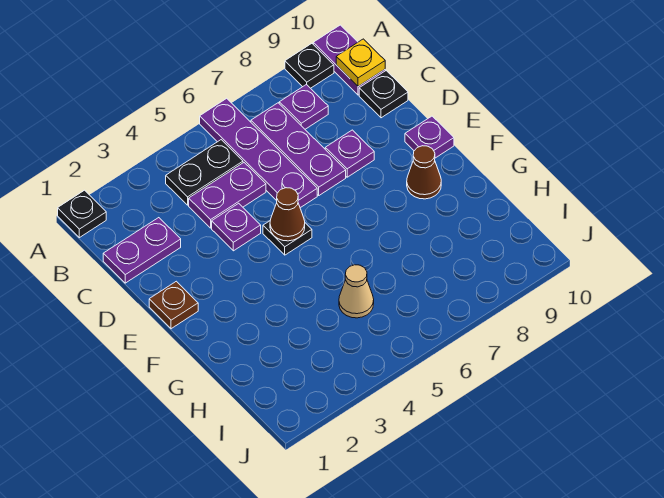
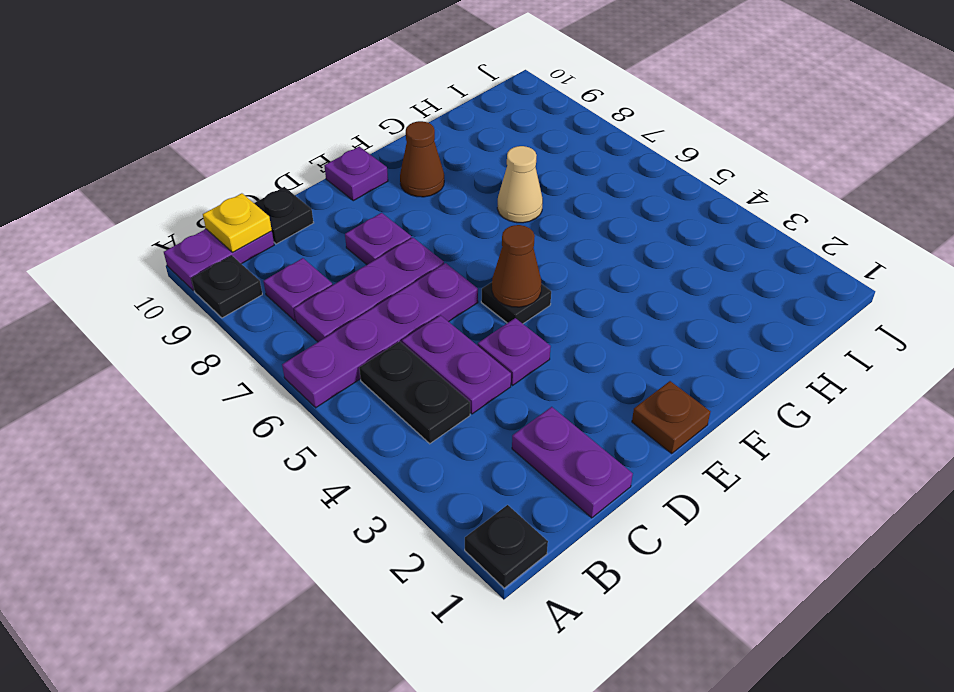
tan cone H5 level 1 -> tan cone G7 level 1

